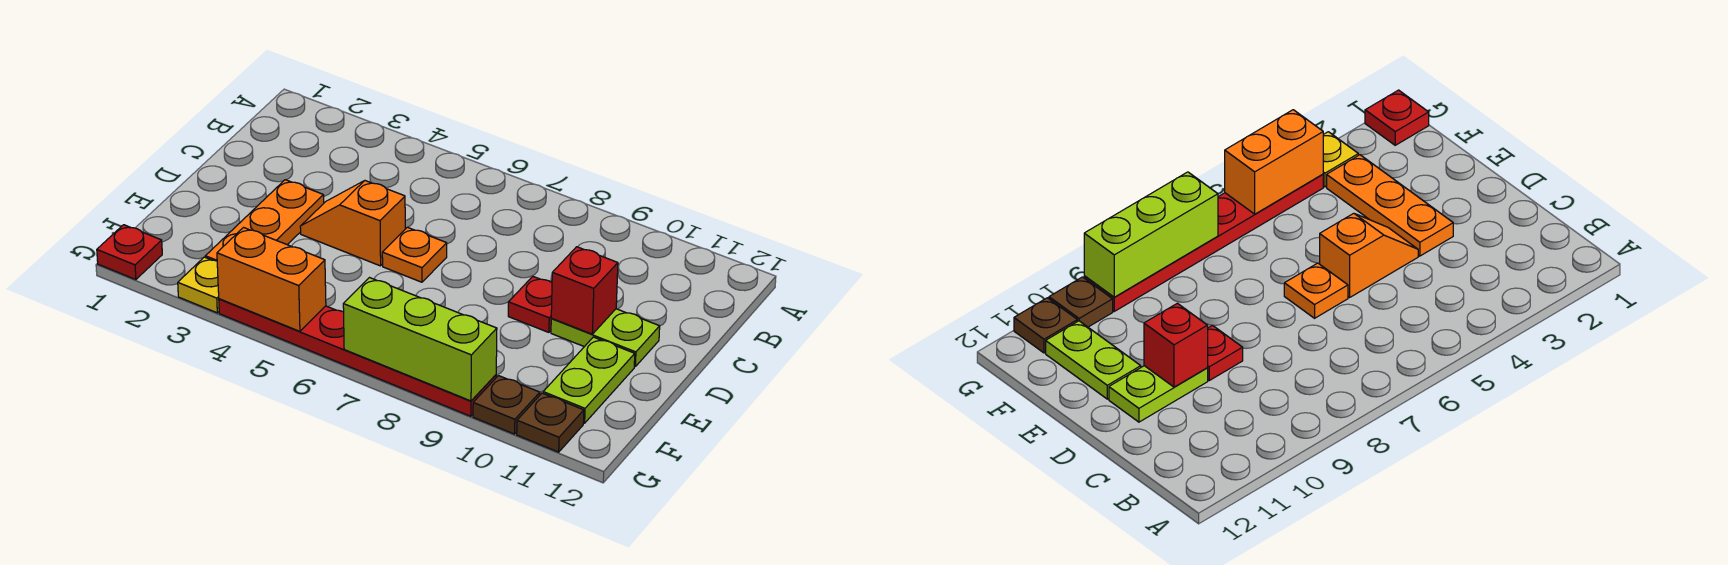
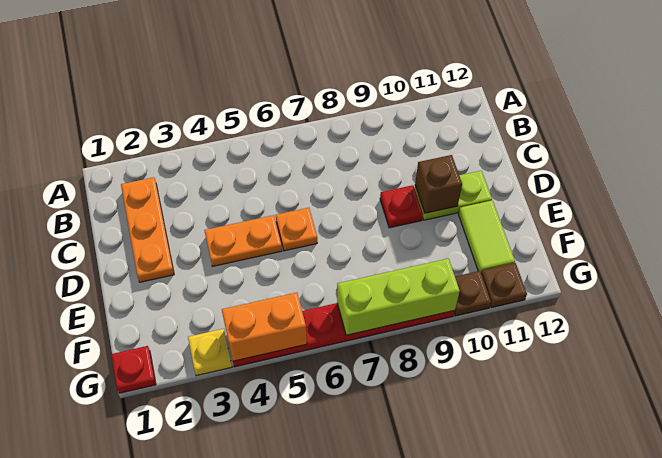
orange plate D3:F3 level 1 -> orange plate B2:D2 level 1
orange slope D4:D5 level 1 top 5 -> orange plate D4:D5 level 1
red brick D10 level 2 -> brown brick D10 level 2
lime plate E11:F11 level 1 -> lime tile E11:F11 level 1

